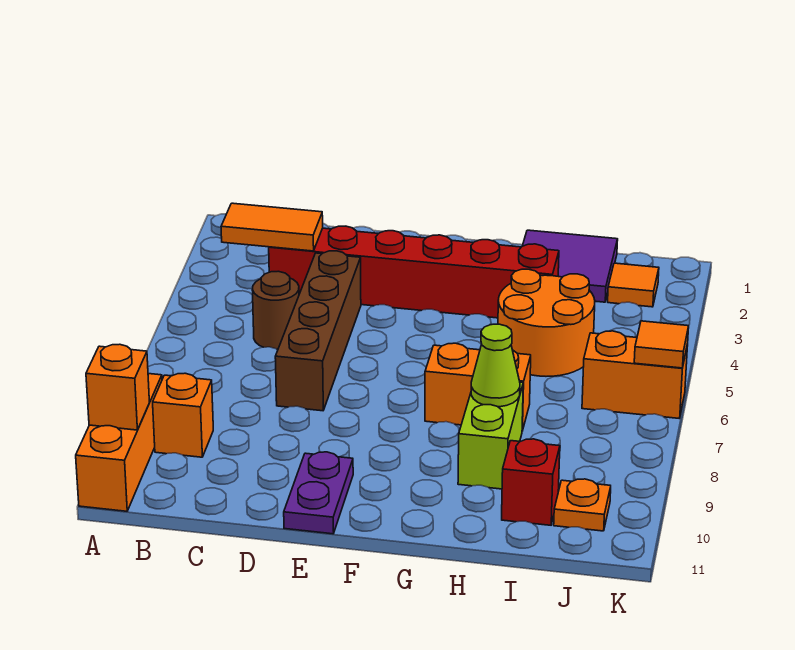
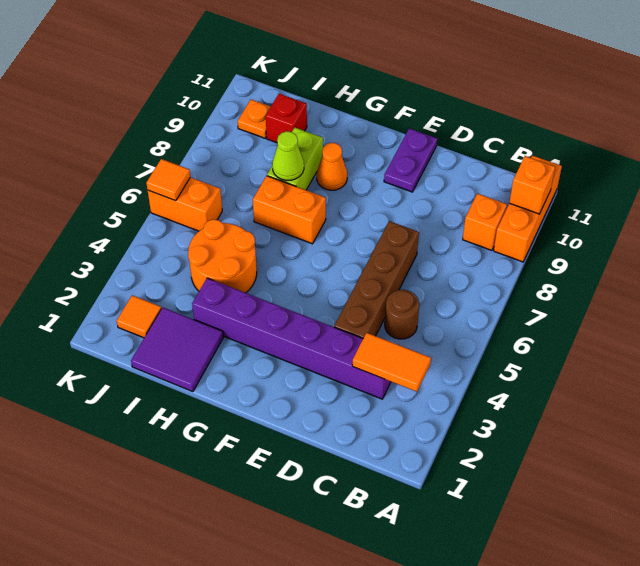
red brick C3:H3 level 1 -> purple brick C3:H3 level 1
none -> orange cone G9 level 1

